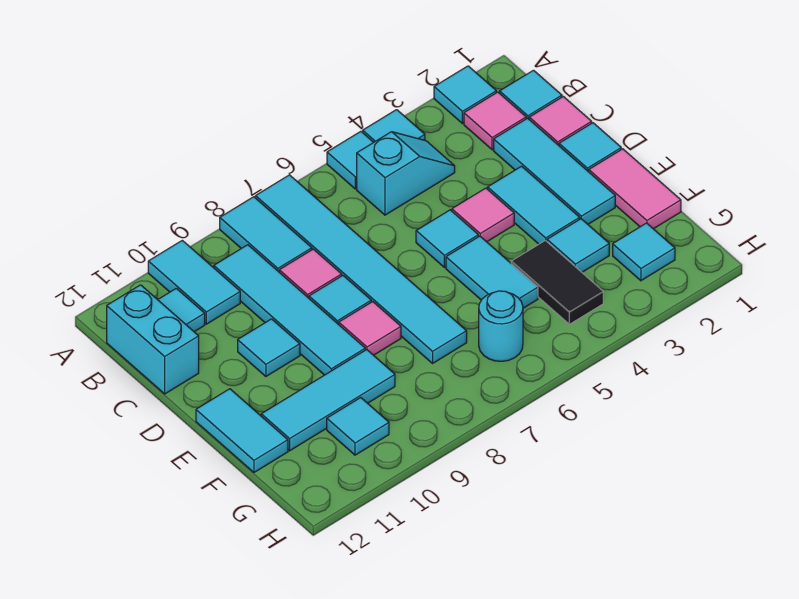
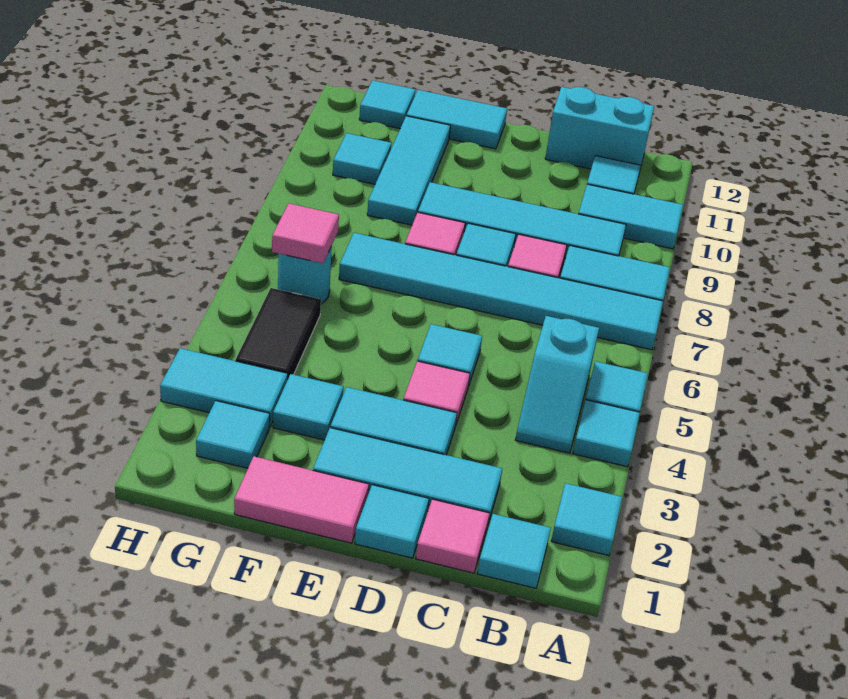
pink tile B2 level 1 -> pink tile G6 level 2
cyan tile D10 level 1 -> cyan tile G12 level 1
cyan tile E5:F5 level 1 -> cyan tile G3:H3 level 1
black tile F4:G4 level 1 -> black tile G4:G5 level 1

